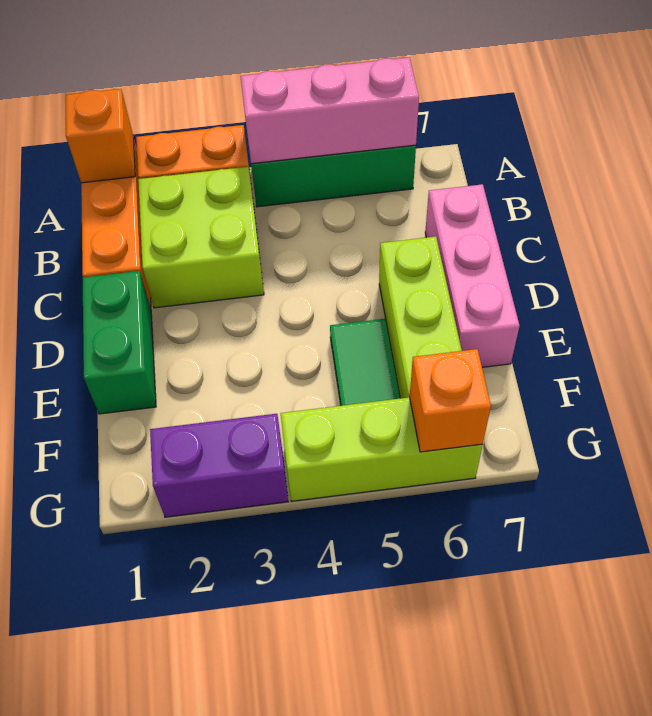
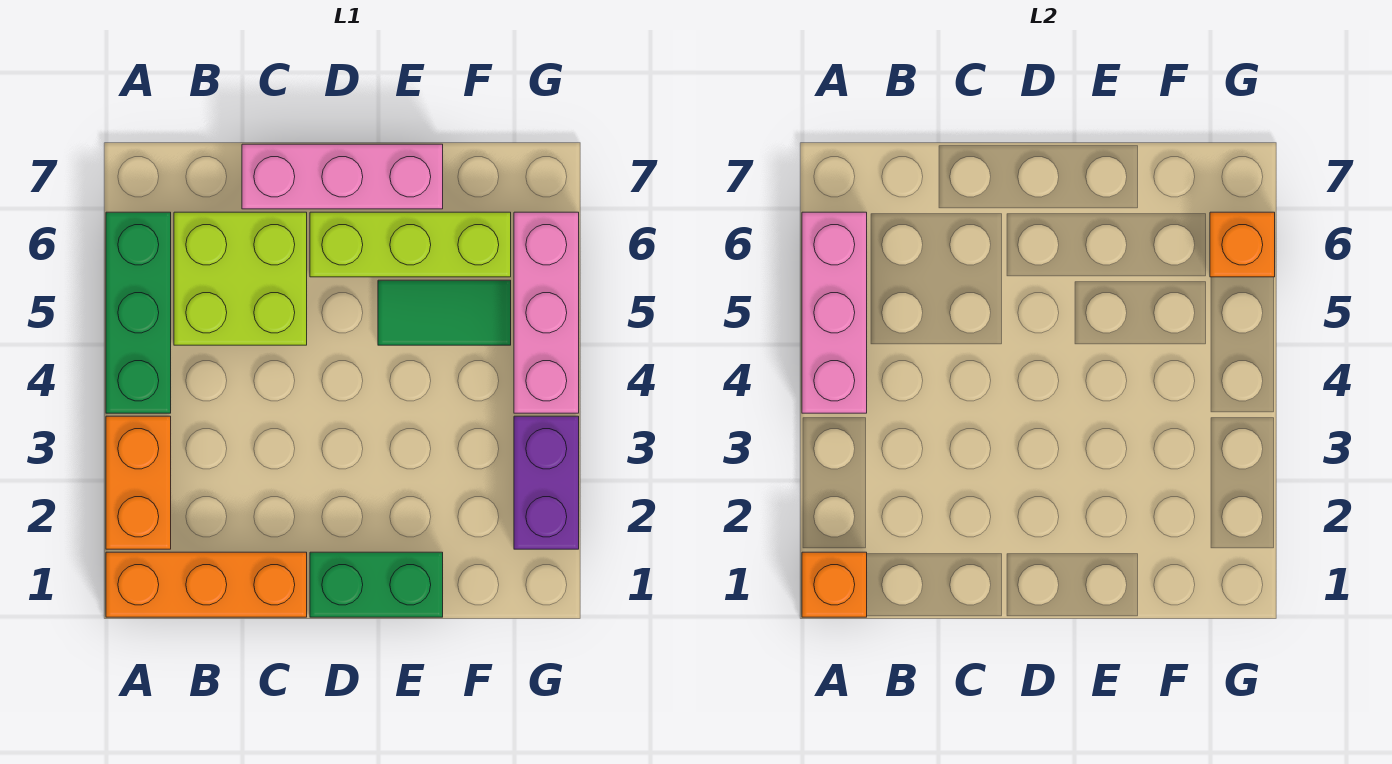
lime brick B2:C3 level 1 -> lime brick B5:C6 level 1
lime brick G4:G6 level 1 -> pink brick G4:G6 level 1

